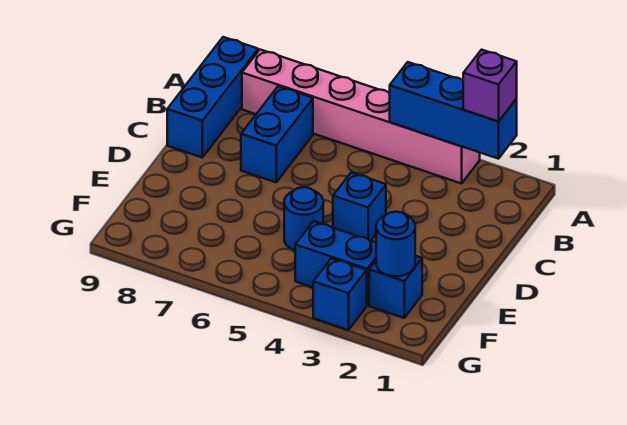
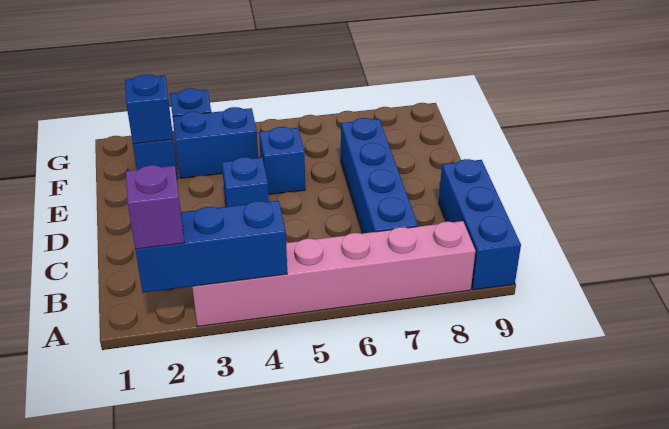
blue brick B7:C7 level 1 -> blue brick B7:E7 level 1
blue round brick E5 level 1 -> blue brick E5 level 1
blue round brick F2 level 2 -> blue brick F2 level 2

